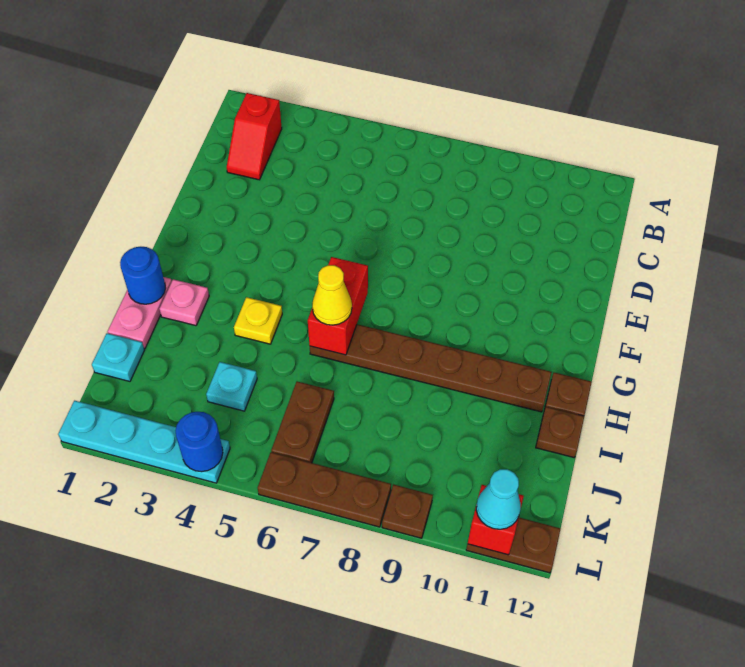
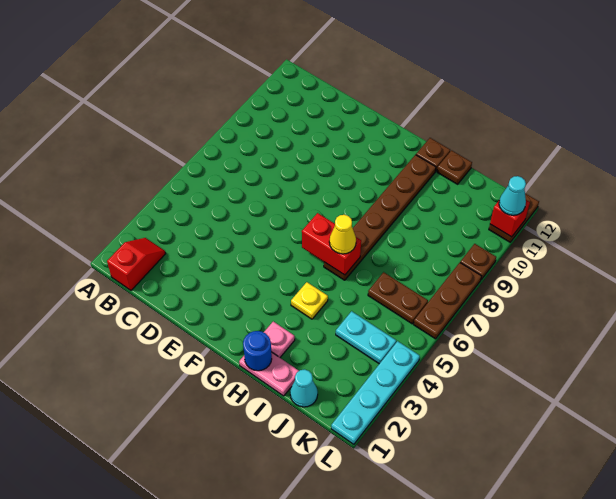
red slope B2:C2 level 1 top B -> red slope B1:B2 level 1 top 1
cyan plate J1 level 1 -> cyan cone J1 level 1
cyan plate J4 level 1 -> cyan plate J4:K4 level 1
blue round brick L4 level 2 -> none

